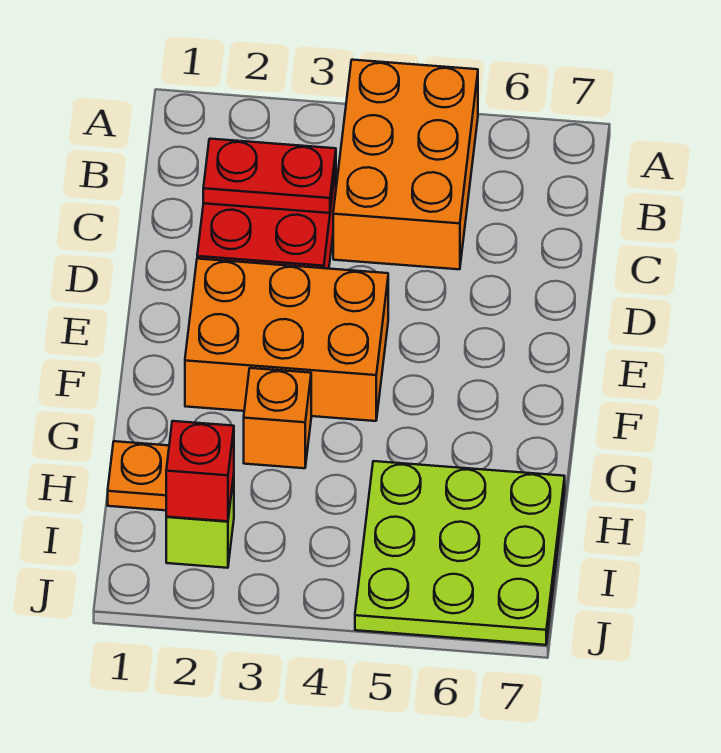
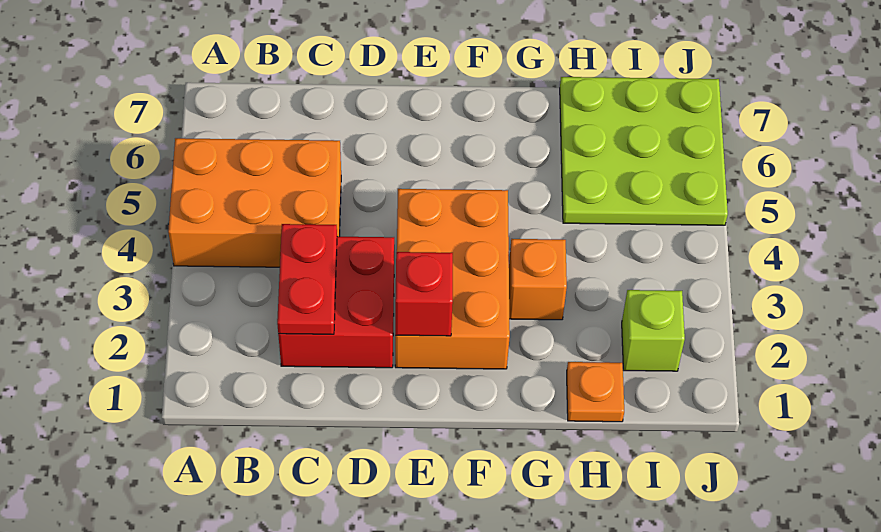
red brick I2 level 2 -> red brick E2 level 2

